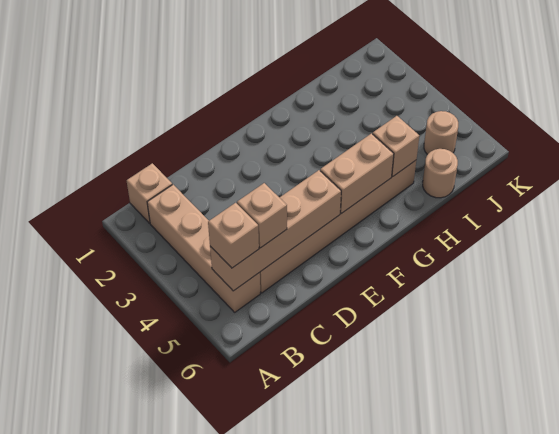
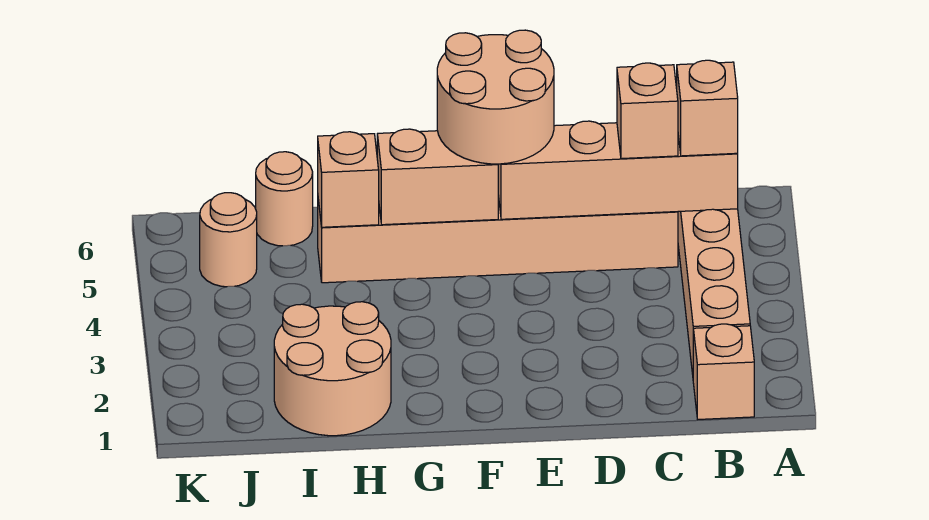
none -> tan round brick E5:F6 level 3
none -> tan round brick H1:I2 level 1

